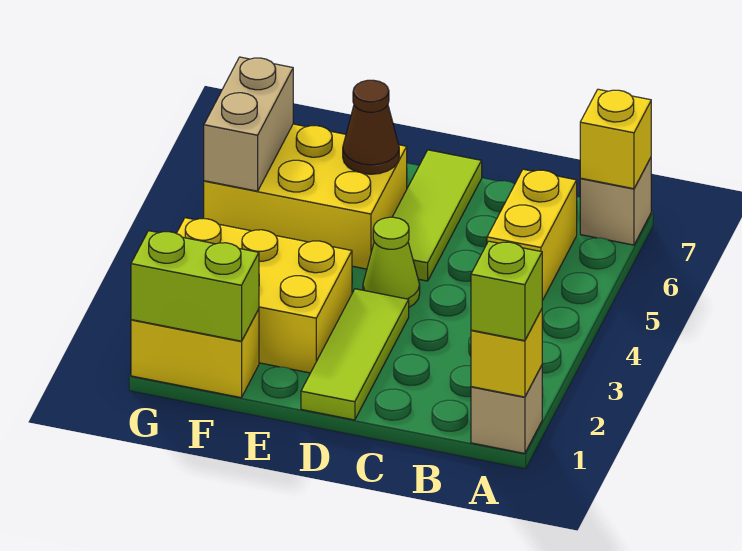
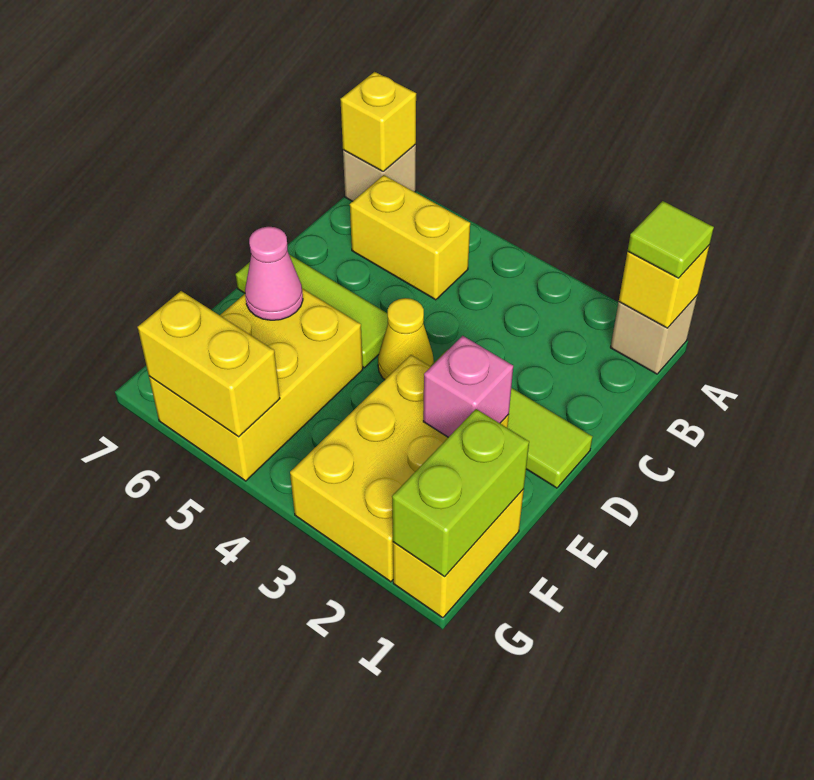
lime brick A1 level 3 -> lime tile A1 level 3
lime cone D4 level 1 -> yellow cone D4 level 1
none -> pink brick E2 level 2
brown cone E6 level 2 -> pink cone E6 level 2
tan brick G5:G6 level 2 -> yellow brick G5:G6 level 2

